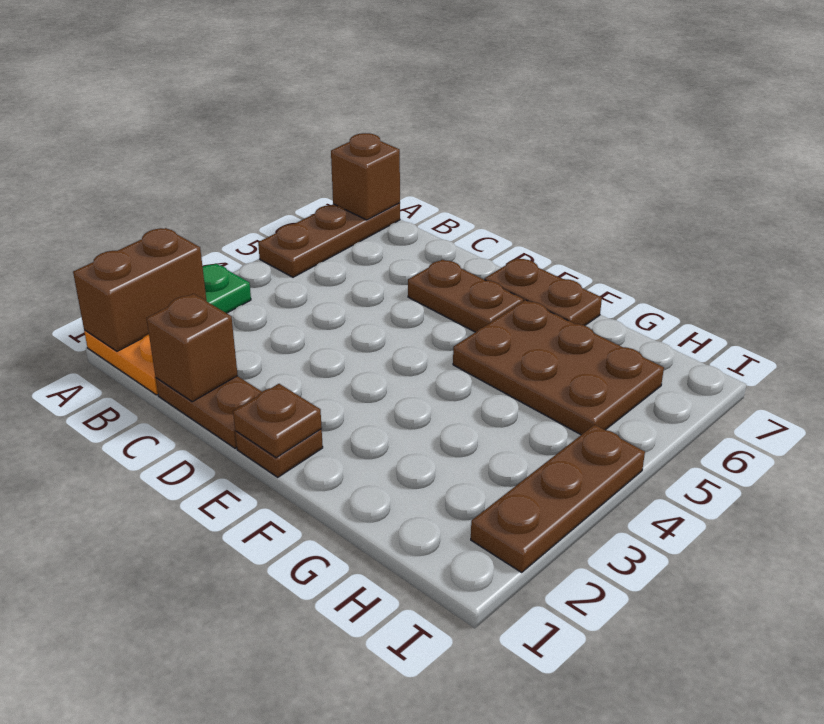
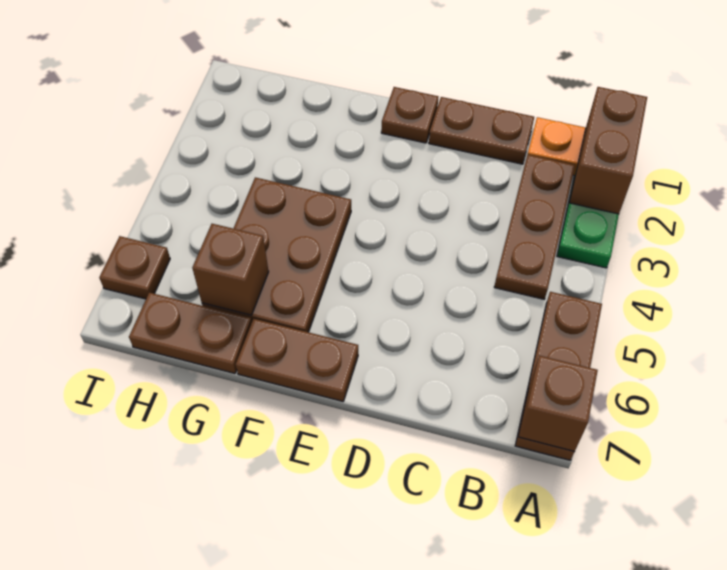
brown brick C1 level 2 -> brown brick G6 level 2
brown plate D6:E6 level 1 -> brown plate G7:H7 level 1
brown plate E1 level 2 -> brown plate I6 level 1
brown plate F5:H6 level 1 -> brown plate F4:G6 level 1
brown plate I2:I4 level 1 -> brown plate B2:B4 level 1

